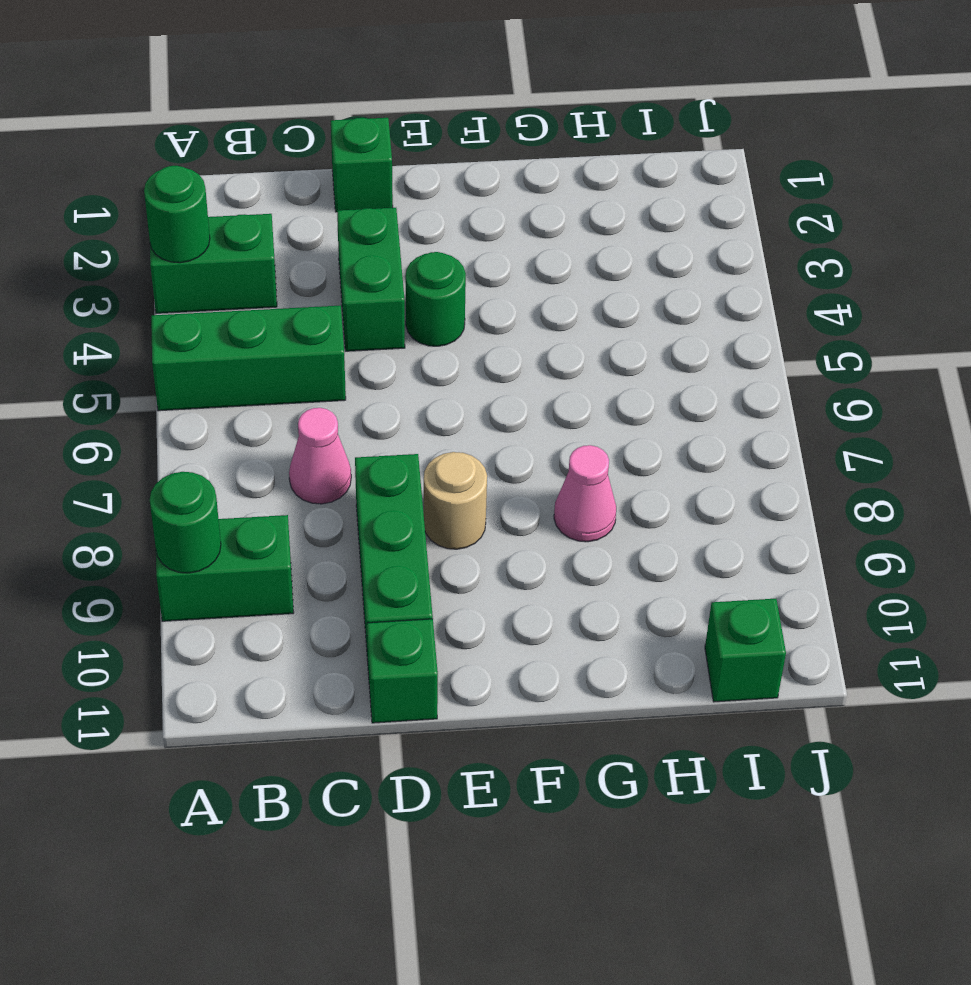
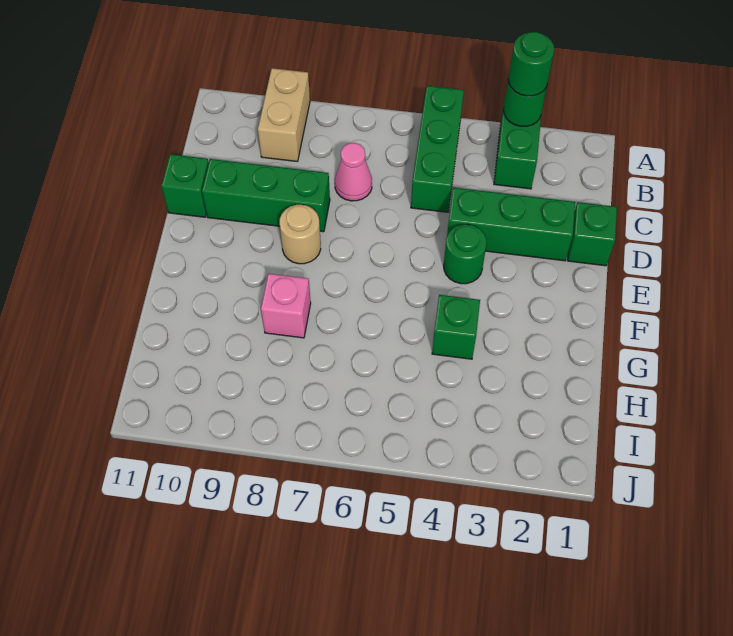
green brick A9:B9 level 1 -> tan brick A9:B9 level 1
green round brick A9 level 2 -> green round brick A3 level 3
green brick D3:D4 level 1 -> green brick D2:D4 level 1
pink cone G8 level 1 -> pink brick G8 level 1
green brick I11 level 1 -> green brick G4 level 1

